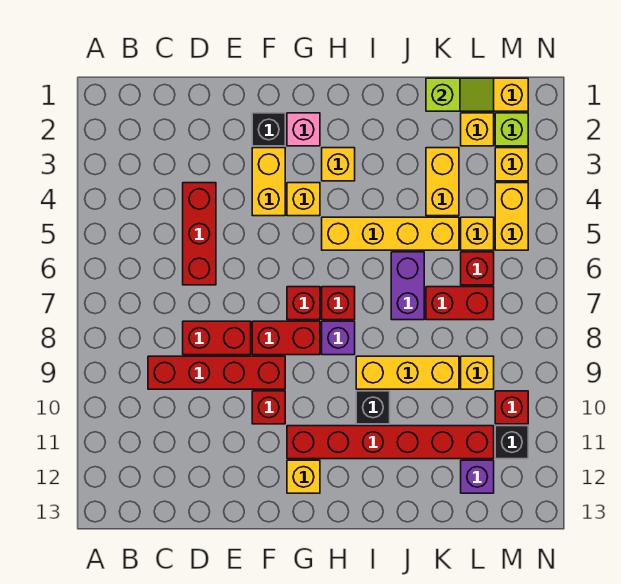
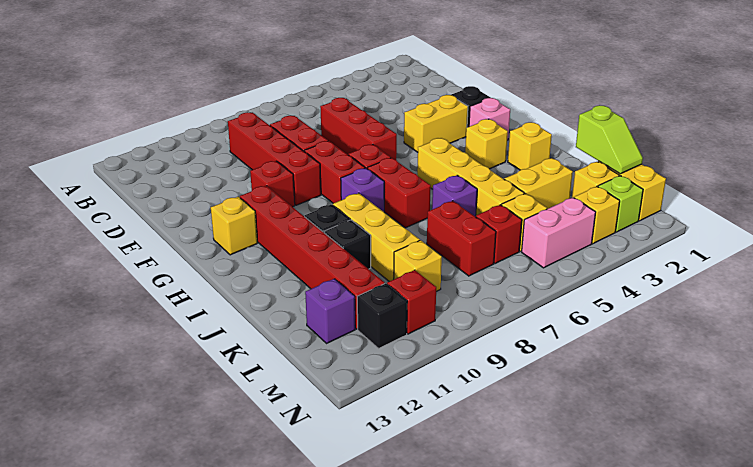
red brick D4:D6 level 1 -> red brick D6:F6 level 1
yellow brick G4 level 1 -> yellow brick I2 level 1
red brick H7 level 1 -> red brick H7:I7 level 1
purple brick J6:J7 level 1 -> purple brick J6 level 1
none -> black brick J10 level 1
yellow brick M4:M5 level 1 -> pink brick M4:M5 level 1

